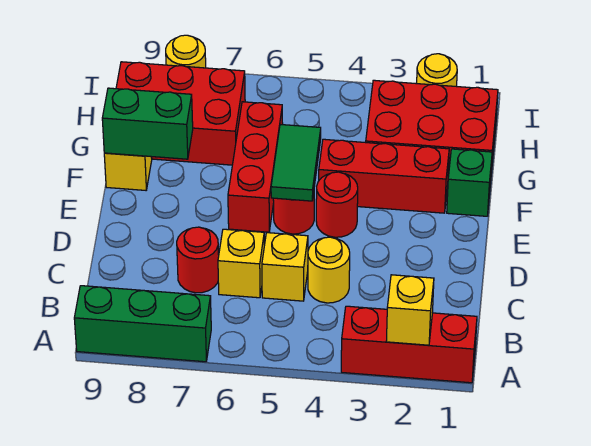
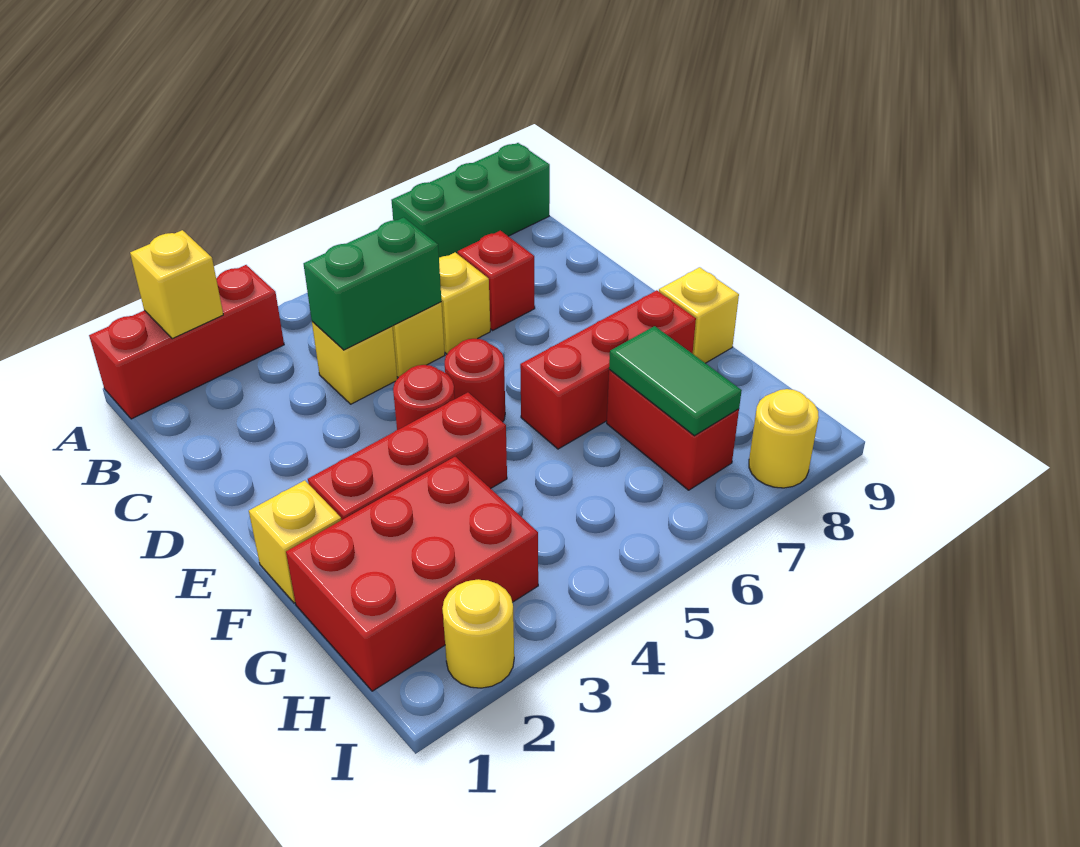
yellow round brick C4 level 1 -> yellow brick C4 level 1
red round brick C7 level 1 -> red brick C7 level 1
green tile E5:F5 level 2 -> green tile G7:H7 level 2
red brick E6:G6 level 1 -> red brick F6:F8 level 1
green brick F1 level 1 -> yellow brick F1 level 1
green brick F8:F9 level 2 -> green brick C4:C5 level 2
red brick G7:H9 level 1 -> red brick G7:H7 level 1

